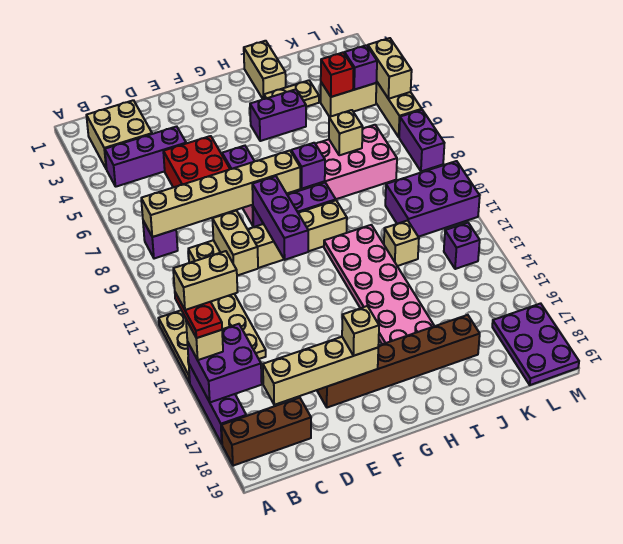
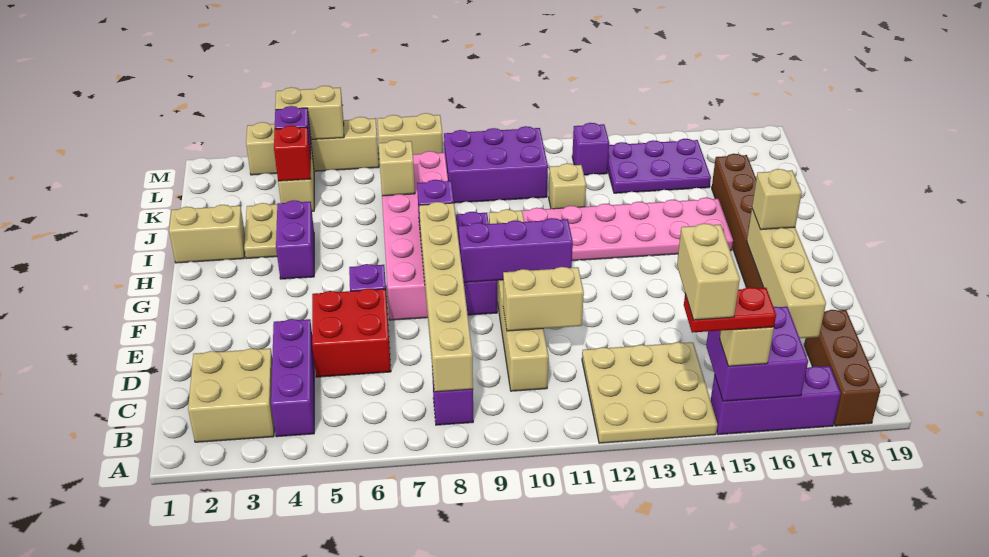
purple brick K10:M11 level 1 -> purple brick K9:L11 level 1
purple plate L17:M19 level 1 -> purple plate K14:L16 level 1
purple brick M7:M8 level 1 -> tan brick M7:M8 level 1

